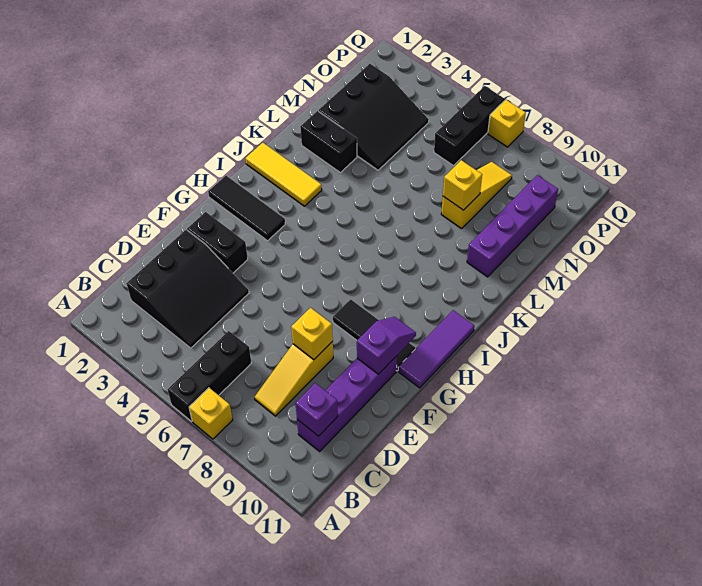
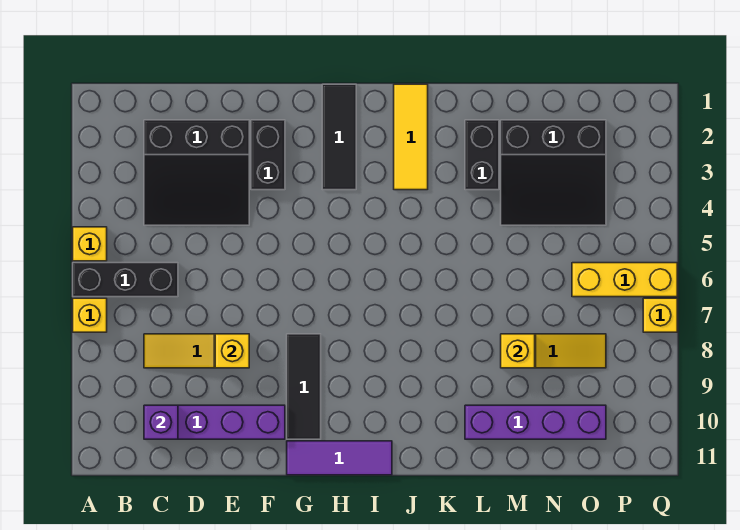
none -> yellow brick A5 level 1
purple slope F10:G10 level 2 top F -> none
black brick O6:Q6 level 1 -> yellow brick O6:Q6 level 1

